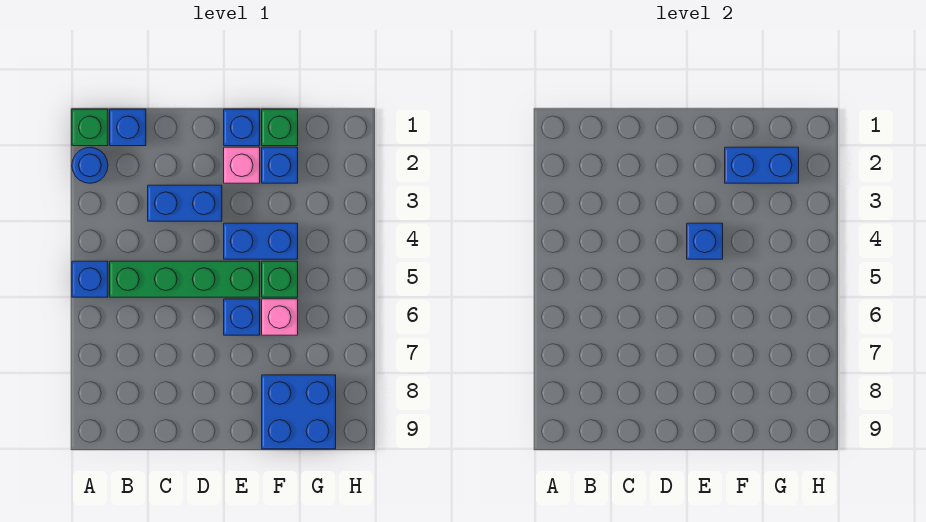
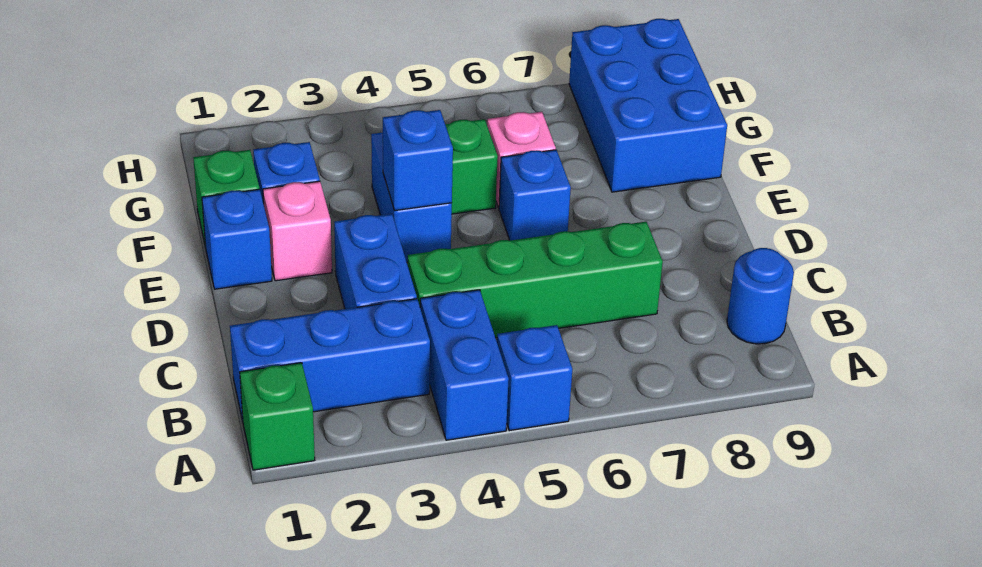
blue round brick A2 level 1 -> blue round brick B9 level 1
blue brick B1 level 1 -> blue brick B1:B3 level 1
green brick B5:E5 level 1 -> green brick C4:C7 level 1
blue brick F2:G2 level 2 -> blue brick A4:B4 level 1
blue brick F8:G9 level 1 -> blue brick F8:H9 level 1

